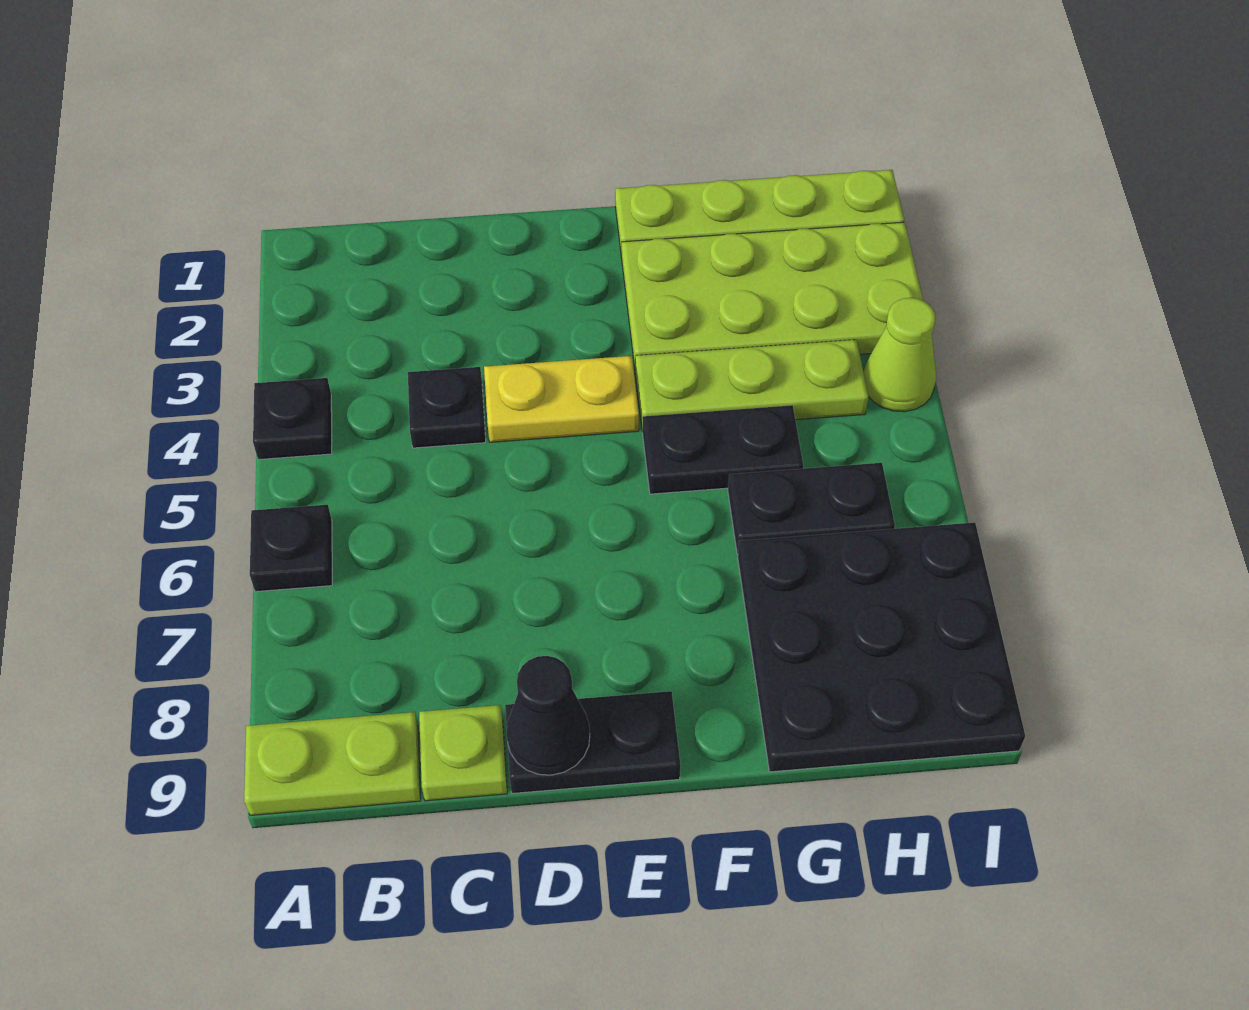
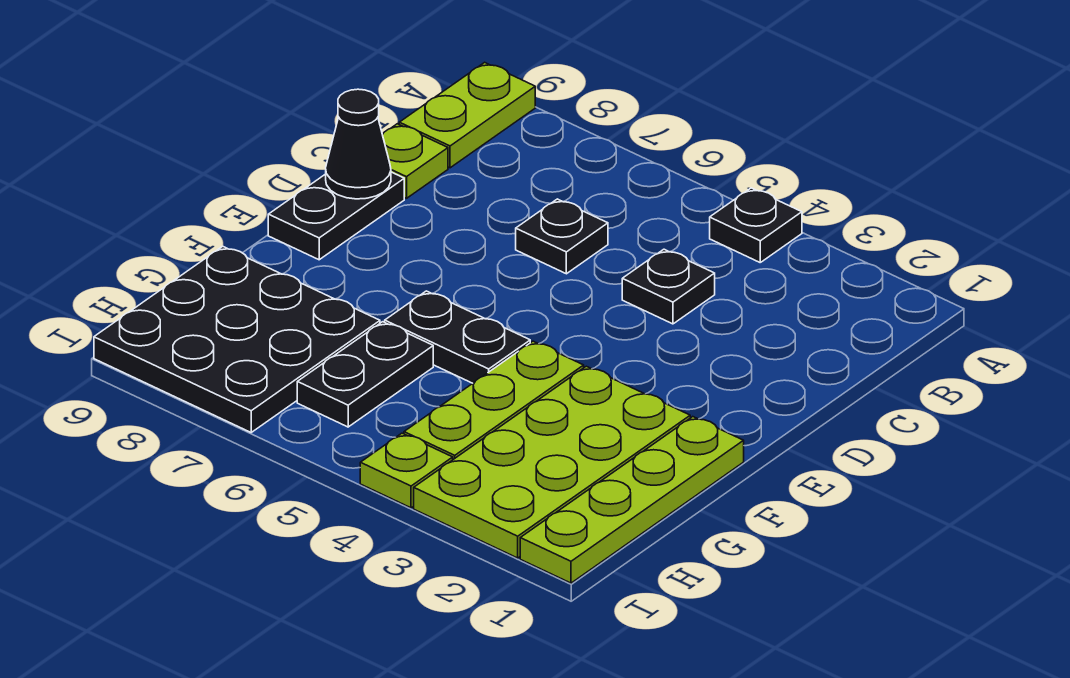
black plate A6 level 1 -> black plate C6 level 1
yellow plate D4:E4 level 1 -> none
black plate F5:G5 level 1 -> black plate F5:F6 level 1
lime cone I4 level 1 -> lime plate I4 level 1

